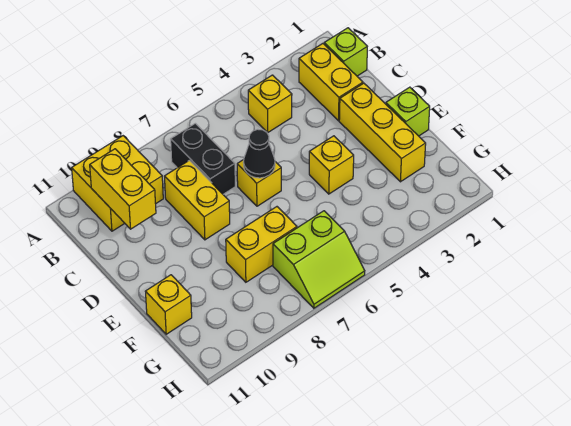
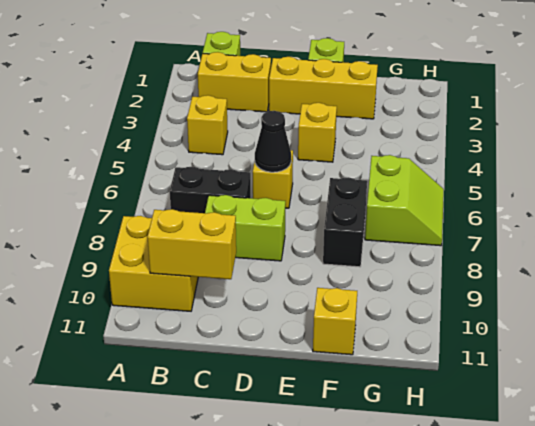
yellow brick C8:D8 level 1 -> lime brick C8:D8 level 1
yellow brick F7:F8 level 1 -> black brick F7:F8 level 1

